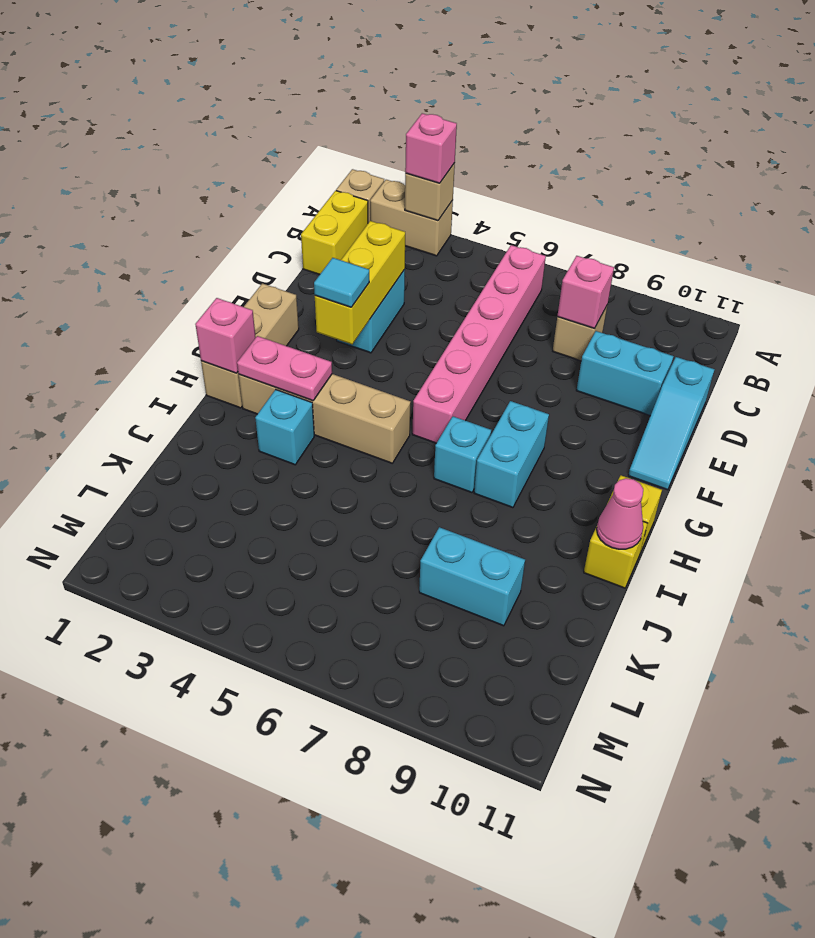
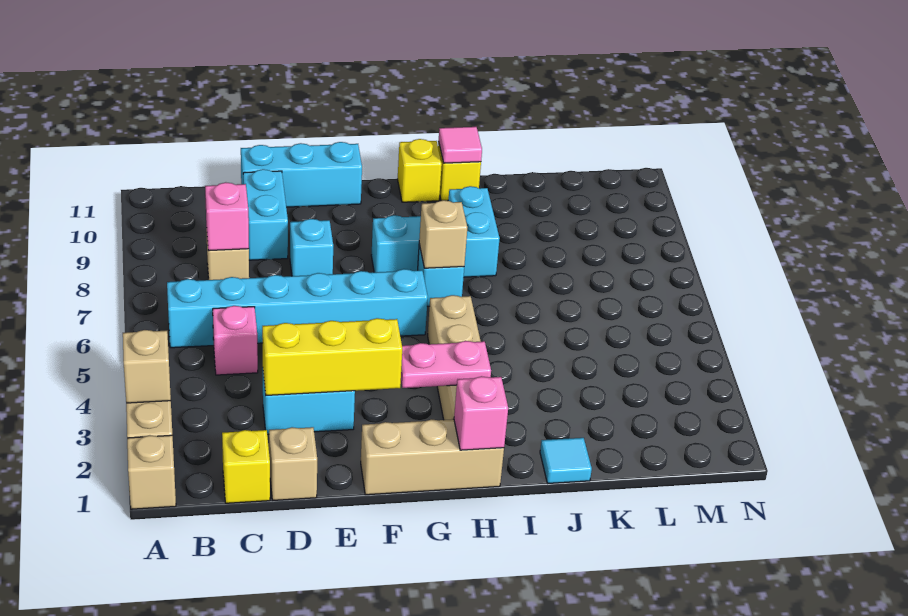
pink brick A3 level 3 -> pink brick C5 level 1
yellow brick B1:C1 level 1 -> yellow brick C1 level 1
pink brick B6:G6 level 1 -> cyan brick B6:G6 level 1
none -> tan brick D1 level 1
cyan slope D11:F11 level 1 top D -> cyan brick D11:F11 level 1
cyan tile F3 level 3 -> cyan tile J1 level 1
pink plate H2:H3 level 2 -> pink plate G3:H3 level 2
none -> tan brick H7 level 2
cyan brick I3 level 1 -> cyan brick E8 level 1
pink cone I11 level 2 -> pink tile I11 level 2
cyan brick K8:K9 level 1 -> cyan brick I8:I9 level 1

